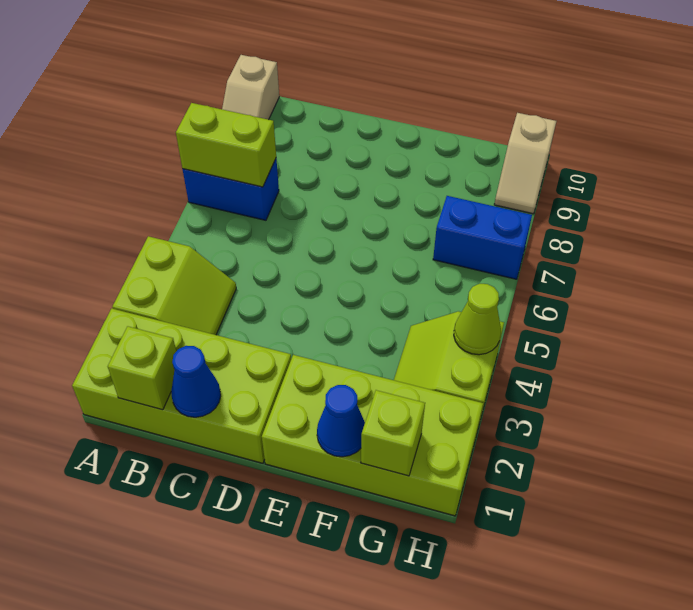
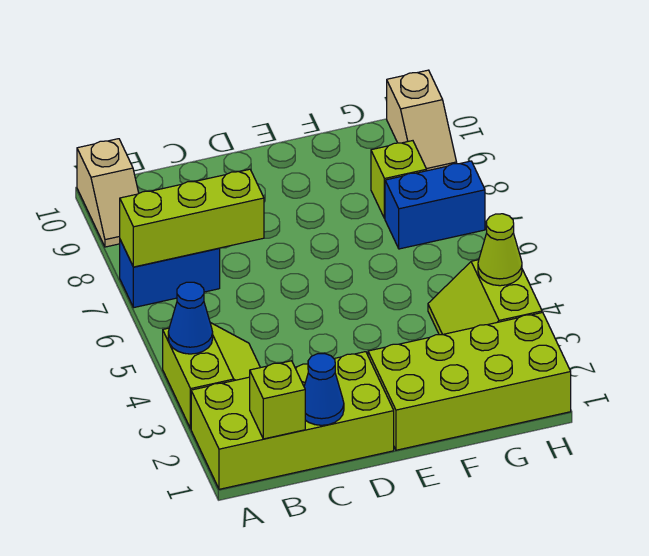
lime brick A7:B7 level 2 -> lime brick A7:C7 level 2
blue cone F1 level 2 -> blue cone A4 level 2
lime brick G1 level 2 -> lime brick G8 level 1

